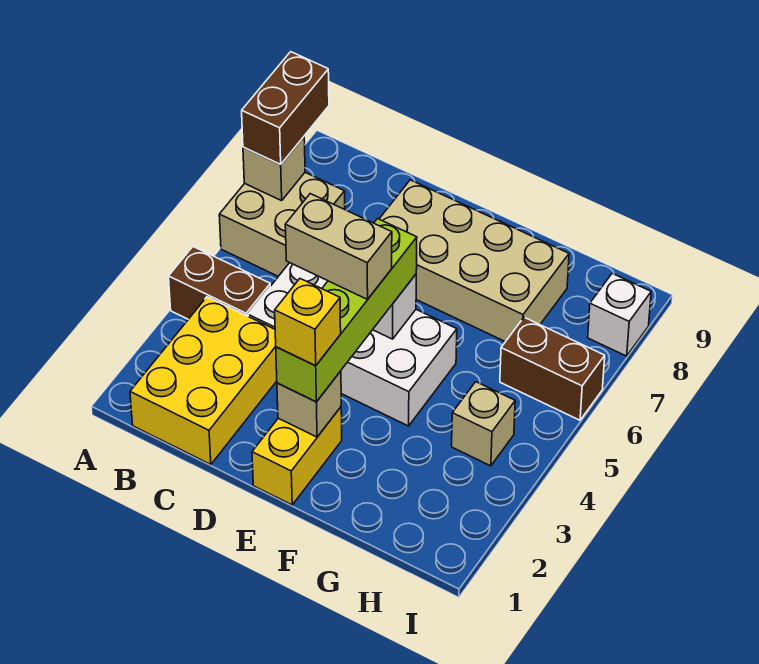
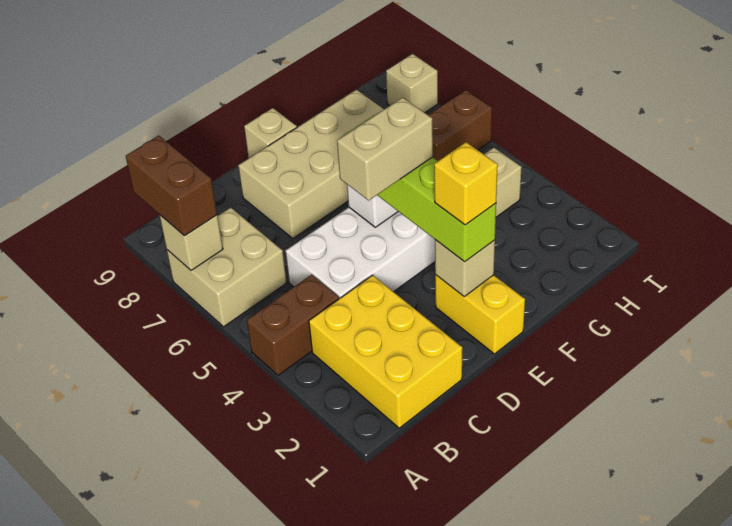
none -> tan brick E9 level 1
white brick I8 level 1 -> tan brick I8 level 1

